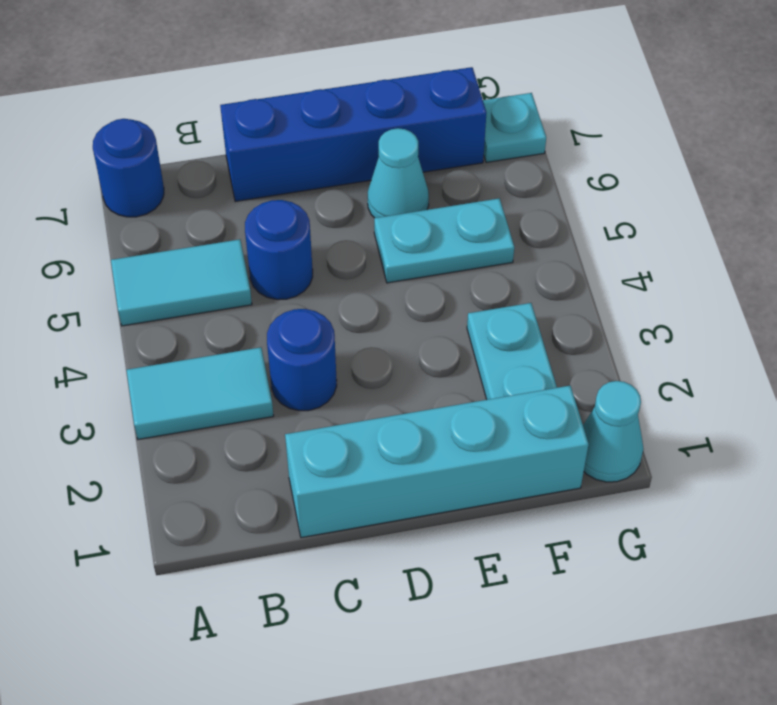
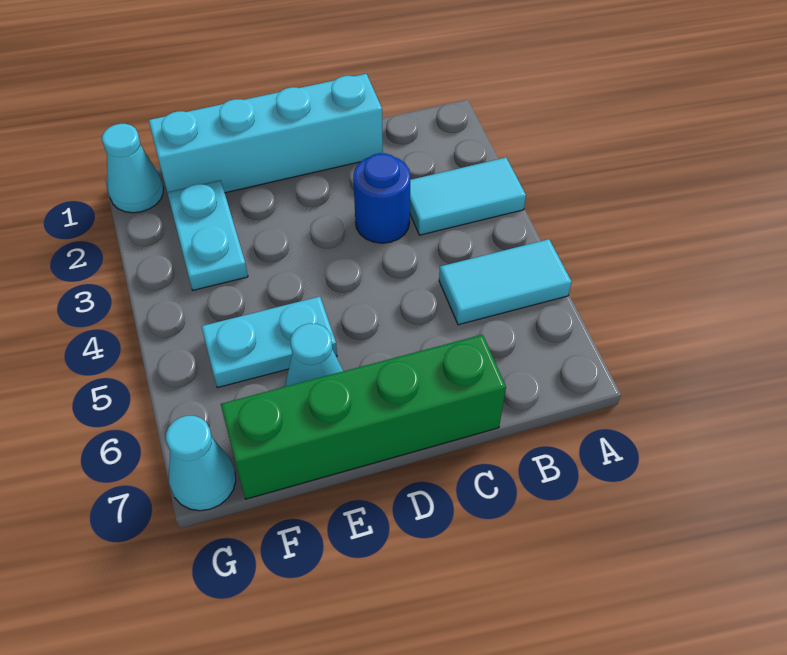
blue round brick A7 level 1 -> none
blue round brick C5 level 1 -> none
blue brick C7:F7 level 1 -> green brick C7:F7 level 1
cyan plate G7 level 1 -> cyan cone G7 level 1

